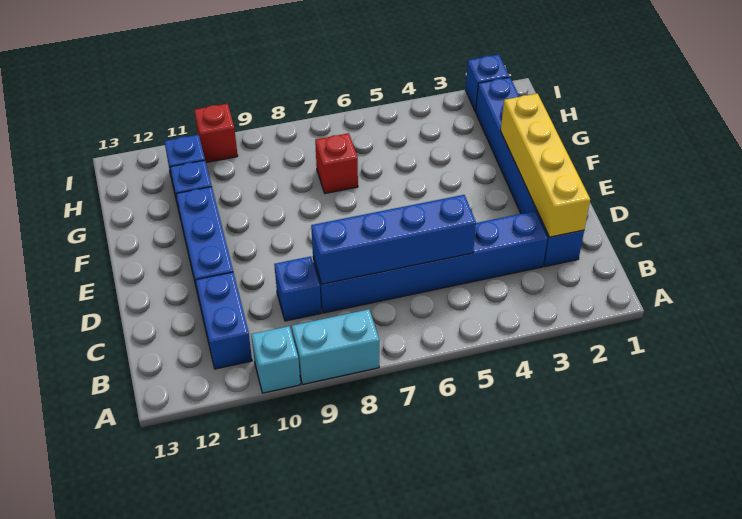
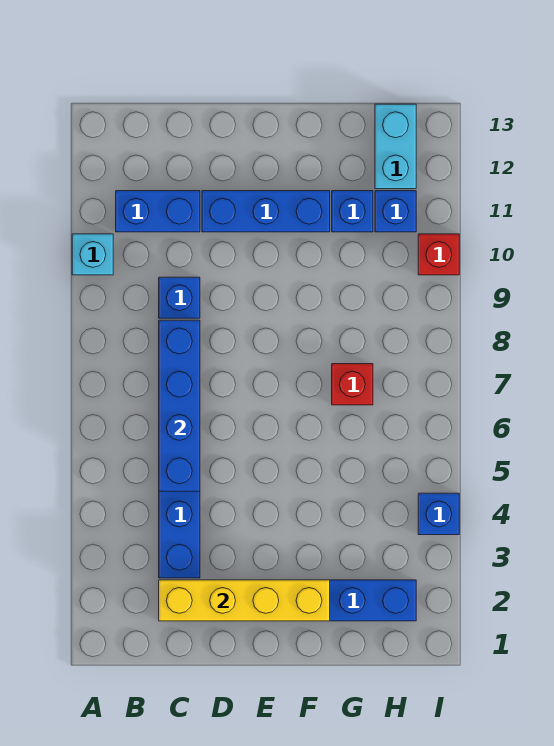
cyan brick A8:A9 level 1 -> cyan brick H12:H13 level 1
blue brick I2 level 1 -> blue brick I4 level 1

